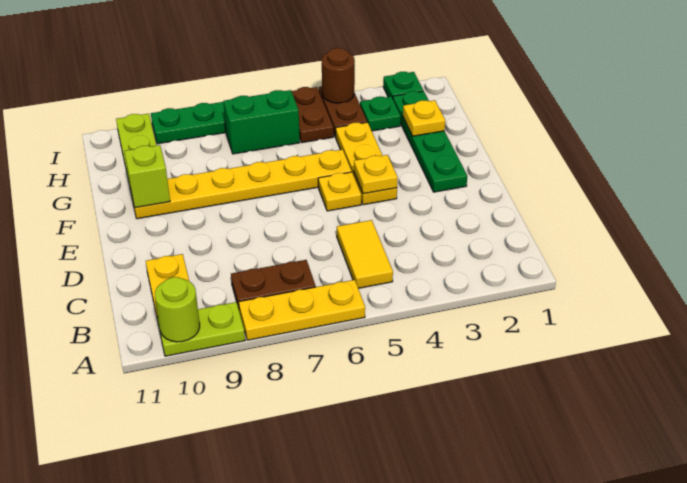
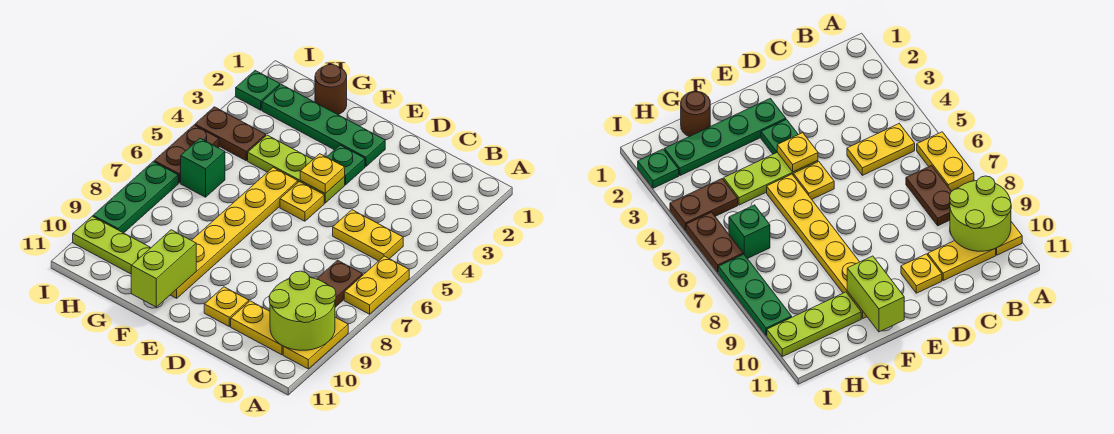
yellow plate A6:A8 level 1 -> yellow plate A6:A7 level 1
lime plate A9:A10 level 1 -> yellow plate A9:A10 level 1
lime round brick A10 level 2 -> lime round brick A9:B10 level 2
yellow tile B5:C5 level 1 -> yellow plate B5:C5 level 1
yellow plate E4:G4 level 1 -> lime plate E4:G4 level 1
lime brick F10 level 2 -> lime brick F10:F11 level 2
yellow plate G2 level 2 -> yellow plate D10 level 1
green plate H3 level 1 -> green plate E3 level 1
brown plate H5:I5 level 1 -> brown plate I5:I6 level 1
green brick H6:H7 level 1 -> green brick H6 level 1
brown round brick I4 level 2 -> brown round brick G1 level 1

